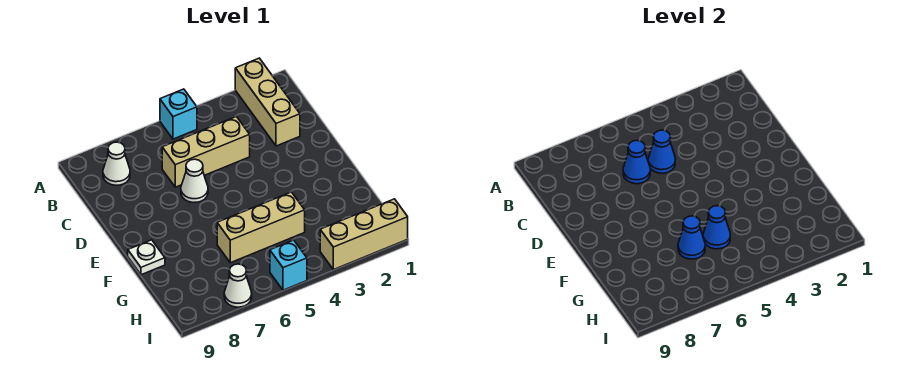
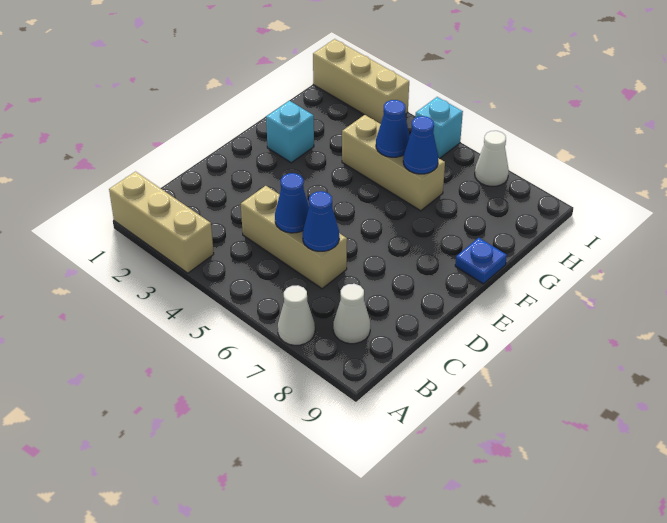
tan brick A2:C2 level 1 -> tan brick A1:A3 level 1
cyan brick A5 level 1 -> cyan brick F2 level 1
white cone D6 level 1 -> white cone A7 level 1
white plate F9 level 1 -> blue plate F9 level 1

